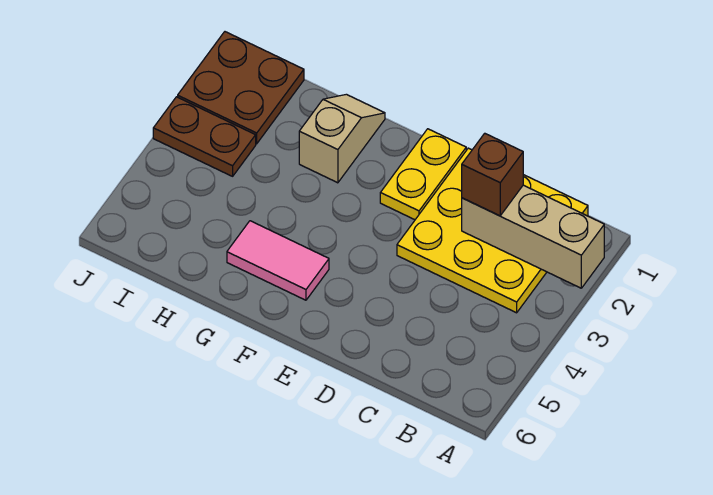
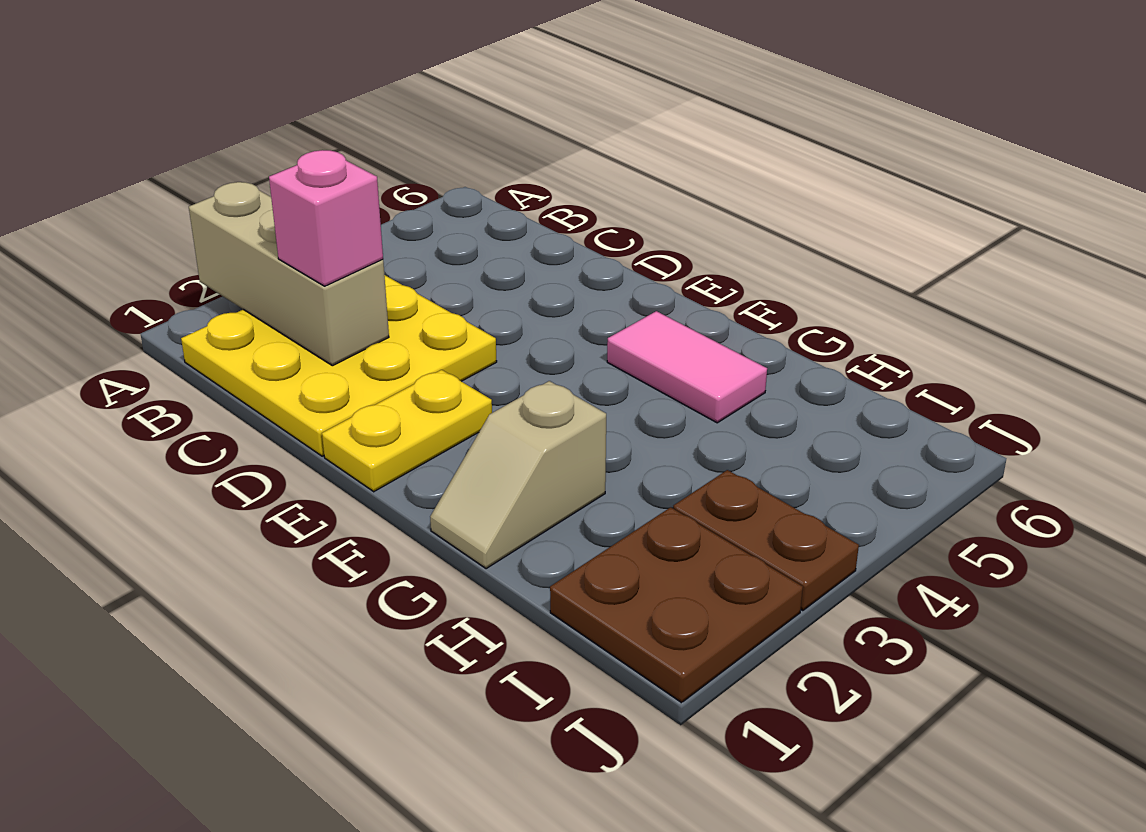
brown brick C2 level 3 -> pink brick C2 level 3

